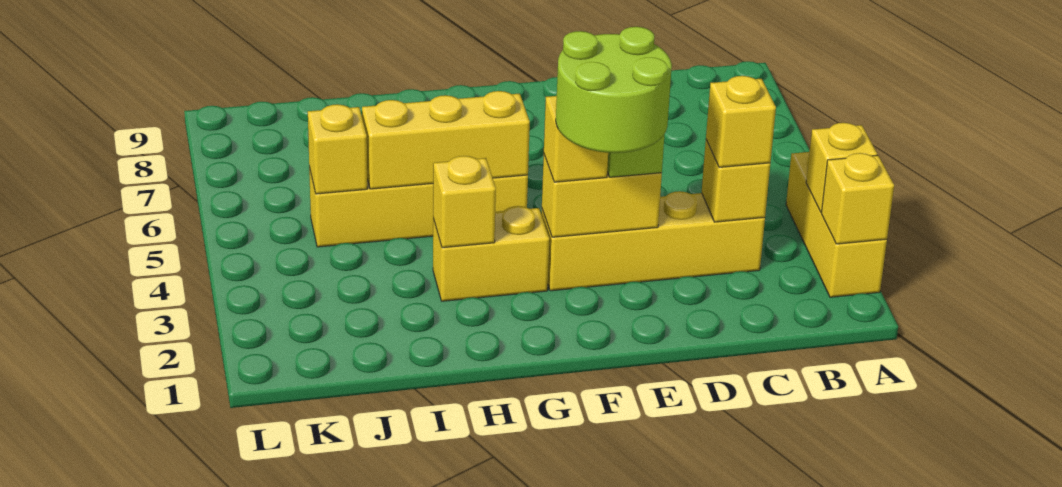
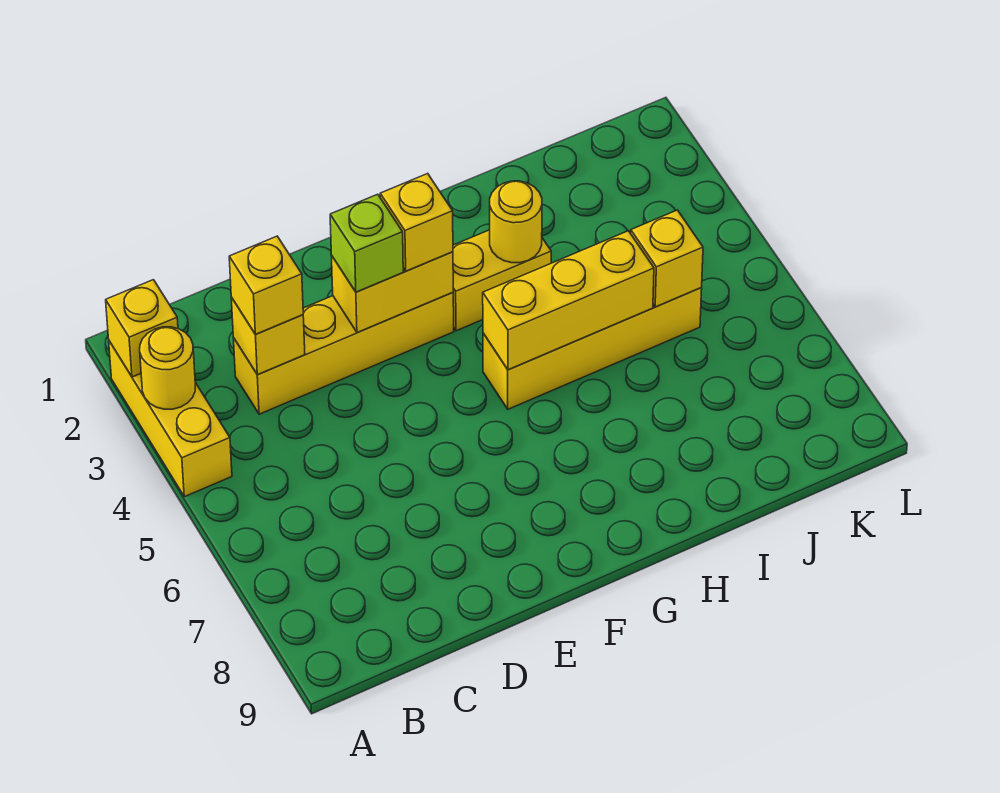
yellow brick A3 level 2 -> yellow round brick A3 level 2
lime round brick E2:F3 level 4 -> none
yellow brick H3 level 2 -> yellow round brick H3 level 2

